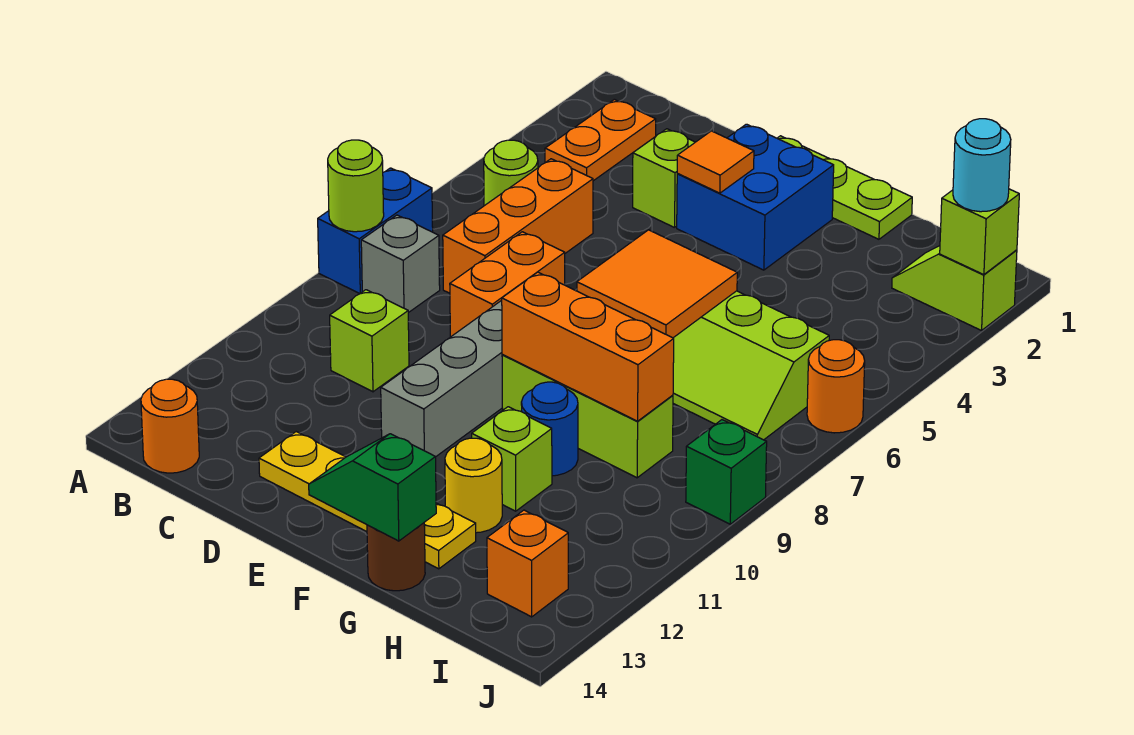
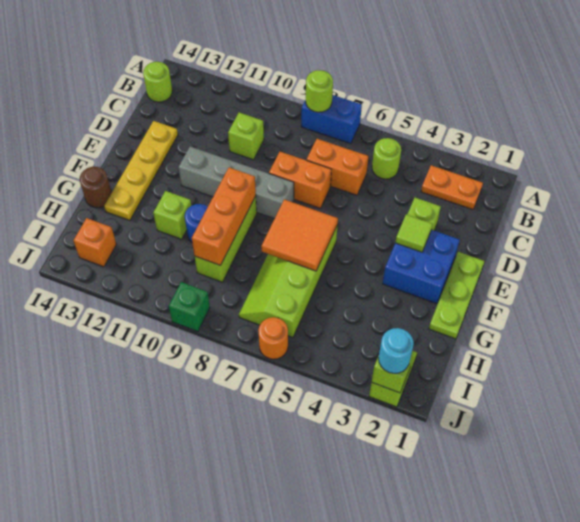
grey brick B8 level 1 -> none
orange round brick B14 level 1 -> lime round brick B14 level 1
orange brick C5:C7 level 1 -> orange brick C6:C7 level 1
orange tile E3 level 2 -> lime tile E3 level 2
green slope F14:G14 level 2 top G -> none
yellow round brick G12 level 1 -> none

